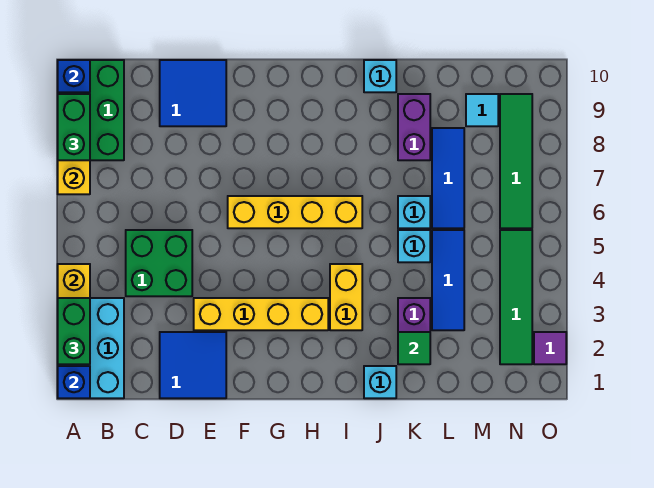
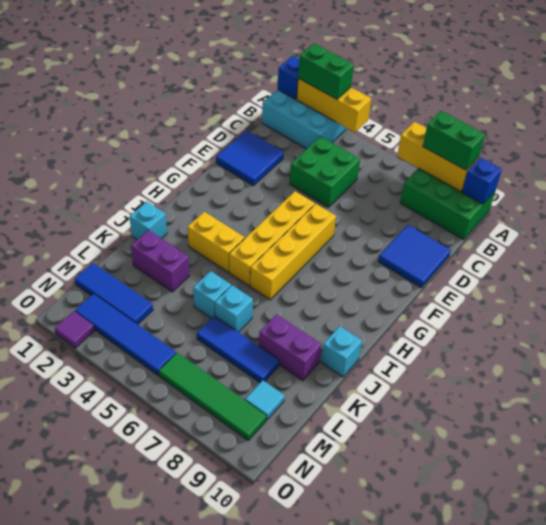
yellow brick E3:H3 level 1 -> yellow brick F5:I5 level 1
green tile K2 level 2 -> none
blue tile L3:L5 level 1 -> blue tile M1:M3 level 1
green tile N2:N5 level 1 -> blue tile N2:N5 level 1

